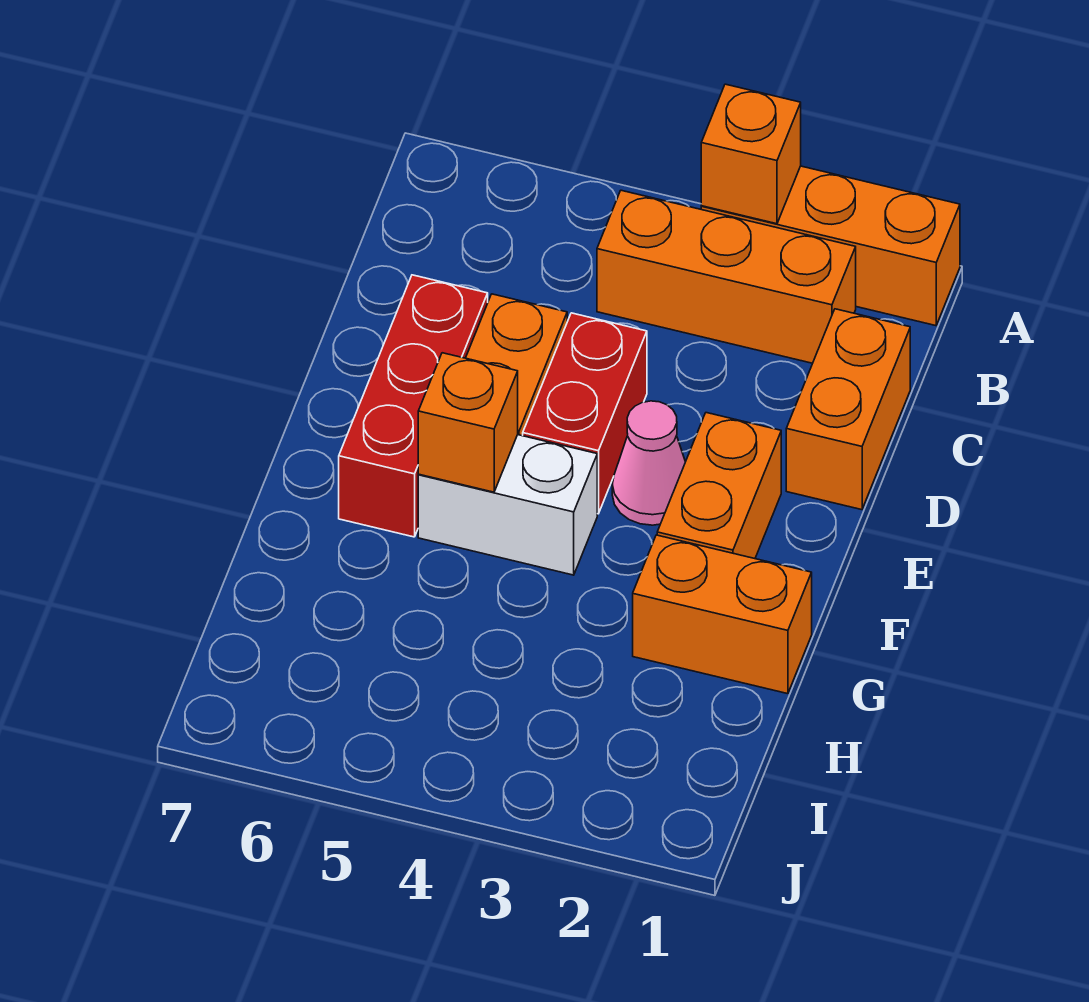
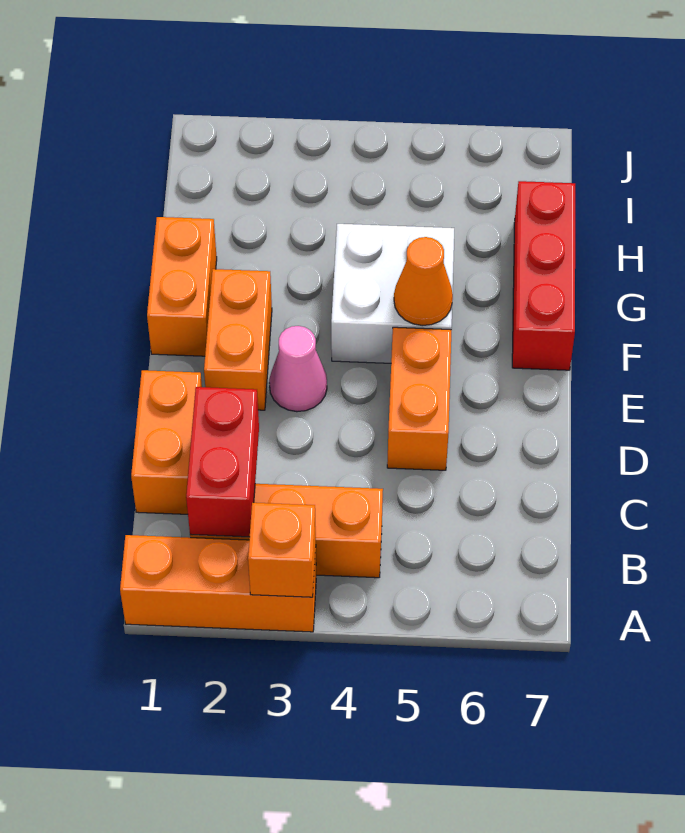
red brick D4:E4 level 1 -> red brick B2:C2 level 2
red brick D6:F6 level 1 -> red brick F7:H7 level 1
white brick F4:F5 level 1 -> white brick F4:G5 level 1
orange brick F5 level 2 -> orange cone F5 level 2
orange brick G1:G2 level 1 -> orange brick F1:G1 level 1

